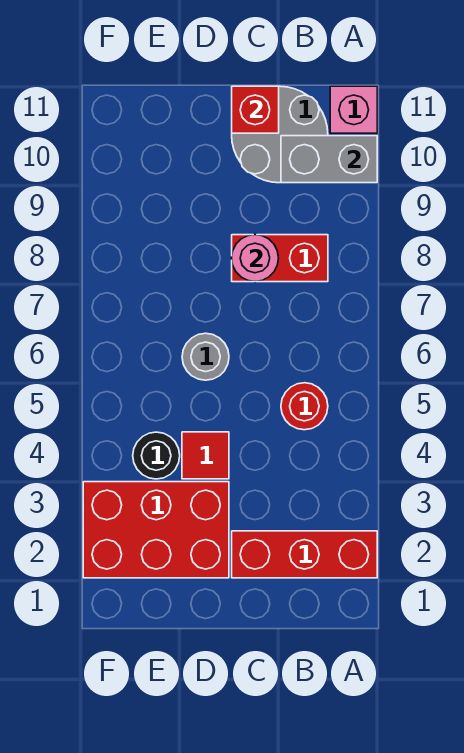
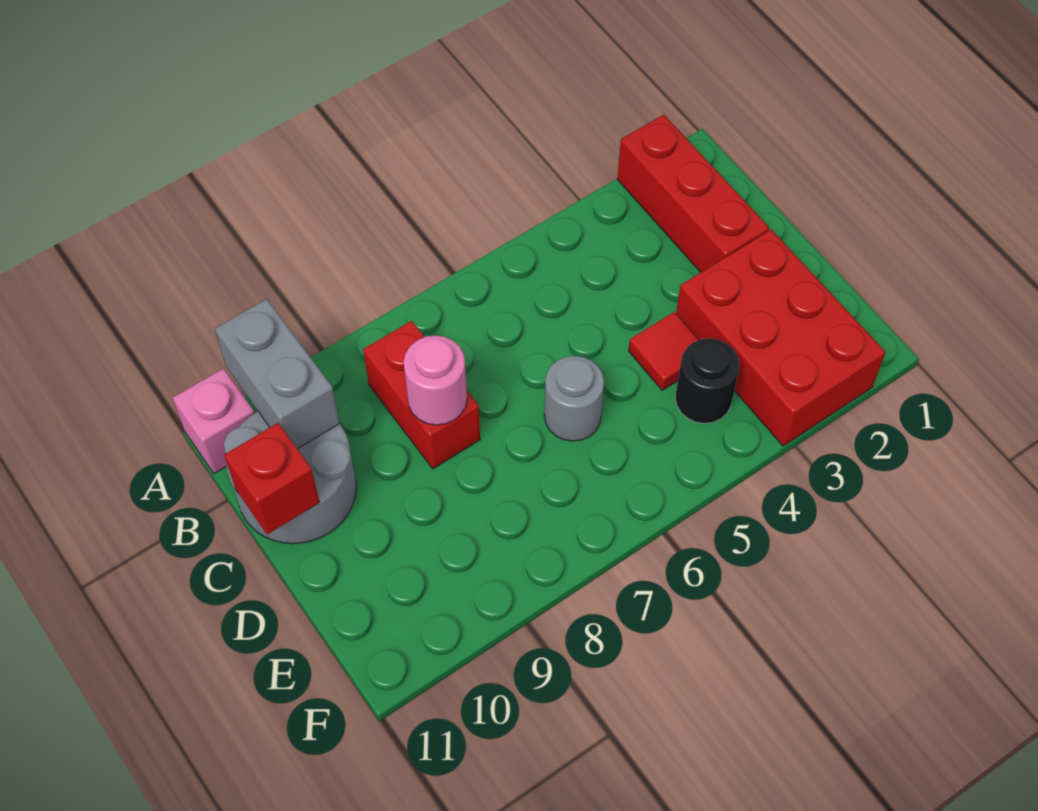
red round brick B5 level 1 -> none

